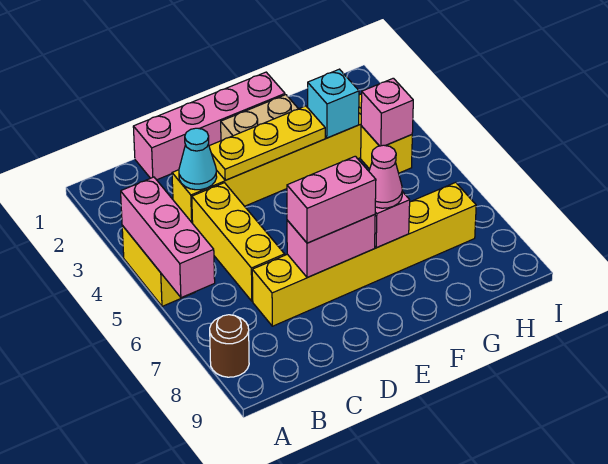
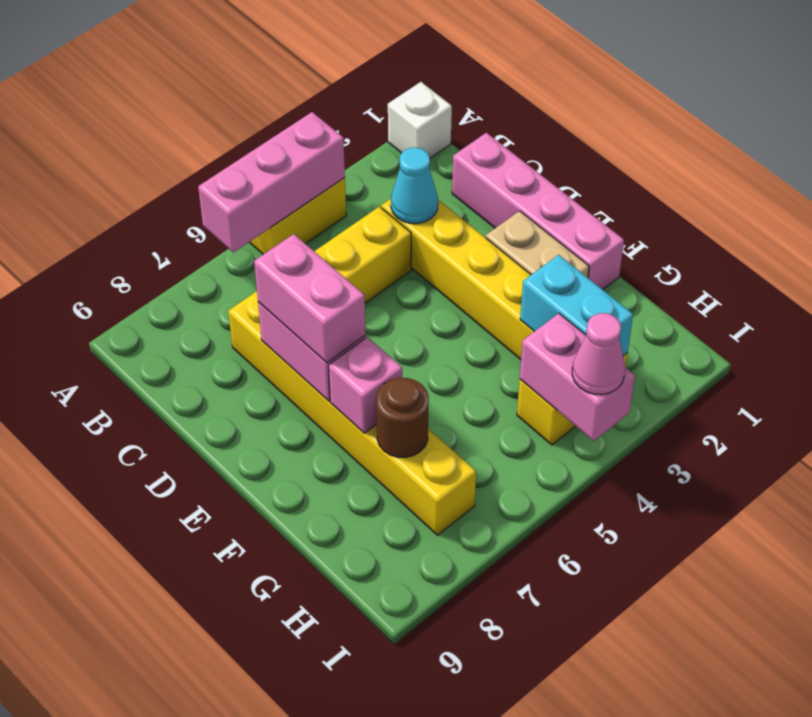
none -> white brick A1 level 1
brown round brick A8 level 1 -> brown round brick G7 level 2
yellow plate D3:F3 level 2 -> none
pink cone F7 level 3 -> pink cone I4 level 3
cyan brick G3 level 2 -> cyan brick G3:H3 level 2
pink brick H4 level 2 -> pink brick H4:I4 level 2

